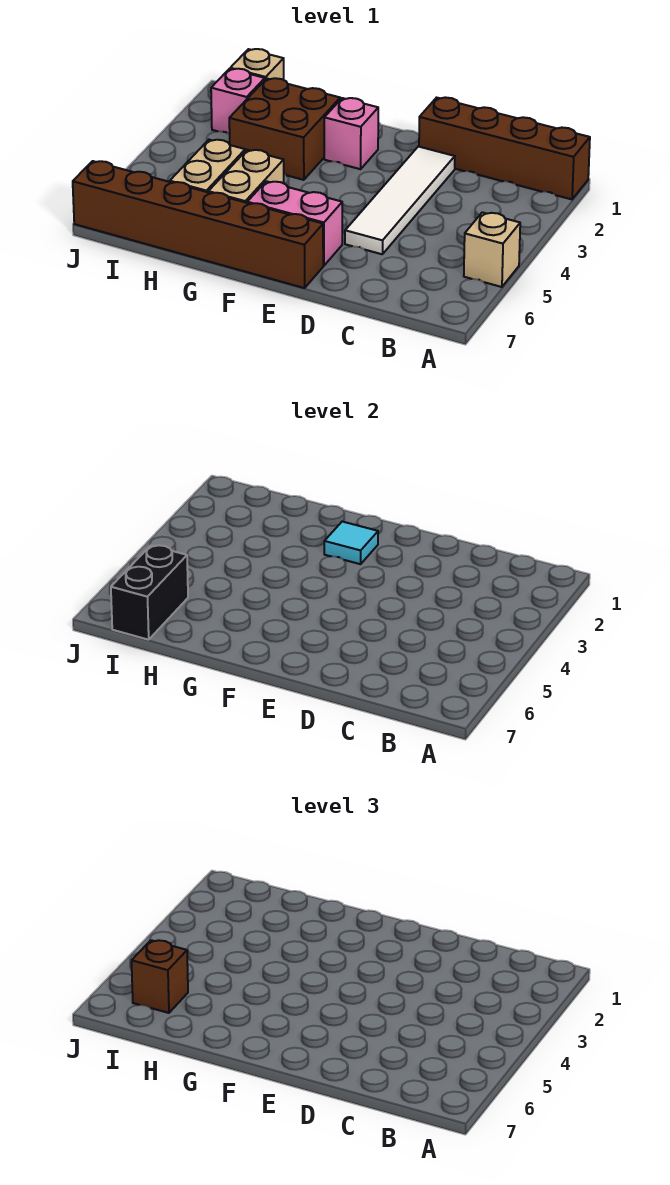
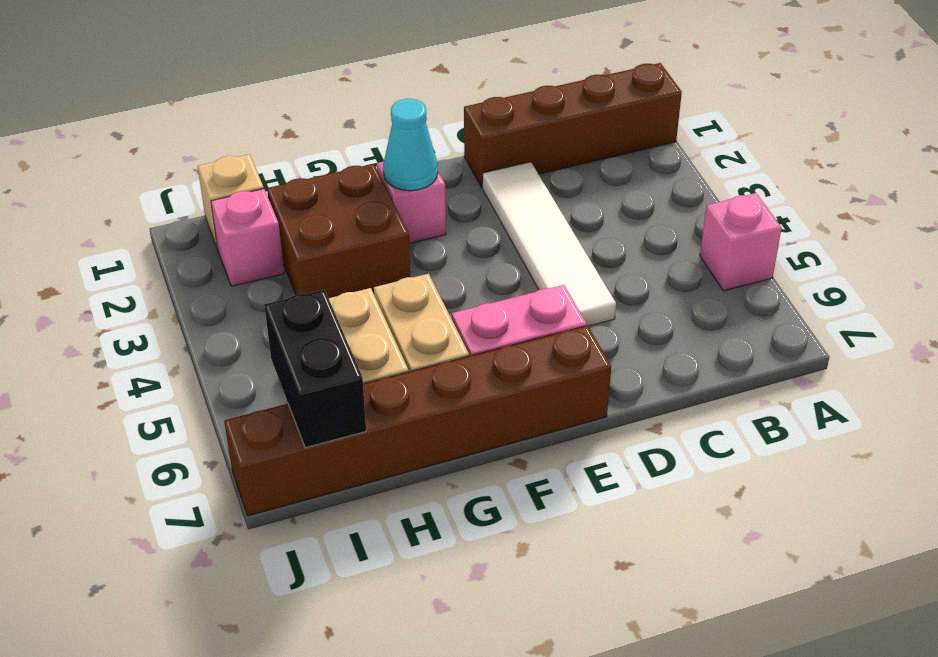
tan brick A5 level 1 -> pink brick A5 level 1
cyan tile F2 level 2 -> cyan cone F2 level 2
brown brick I6 level 3 -> none

